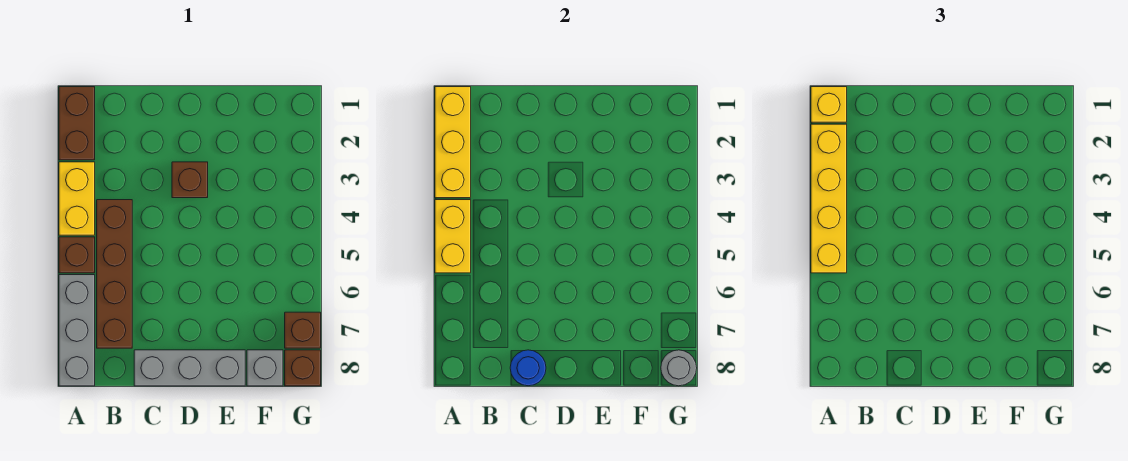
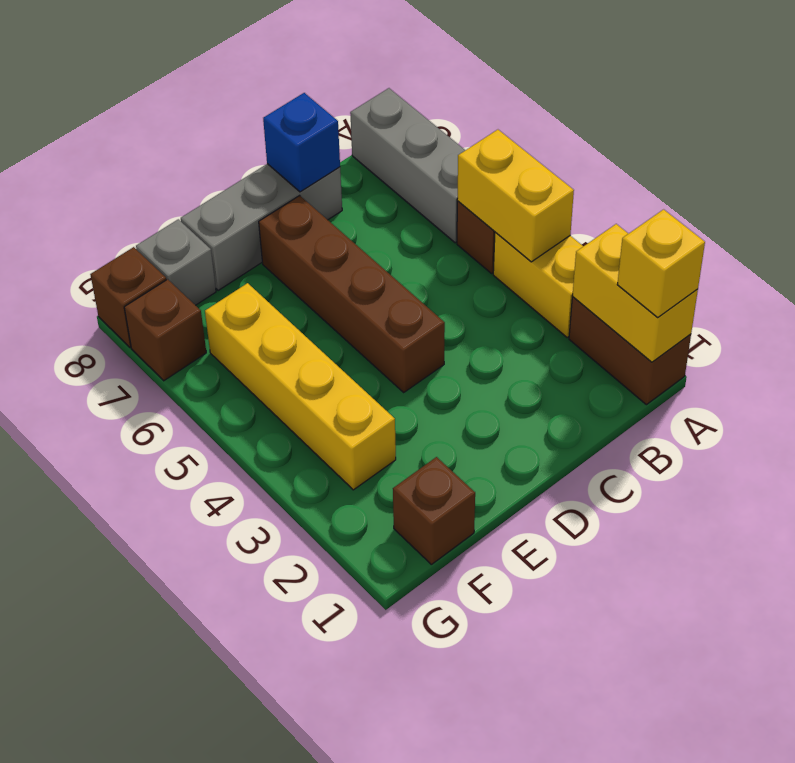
yellow brick A1:A3 level 2 -> yellow brick A1:A2 level 2
yellow brick A2:A5 level 3 -> yellow brick F3:F6 level 1
brown brick B4:B7 level 1 -> brown brick D4:D7 level 1
blue round brick C8 level 2 -> blue brick C8 level 2
brown brick D3 level 1 -> brown brick F1 level 1
grey round brick G8 level 2 -> none

